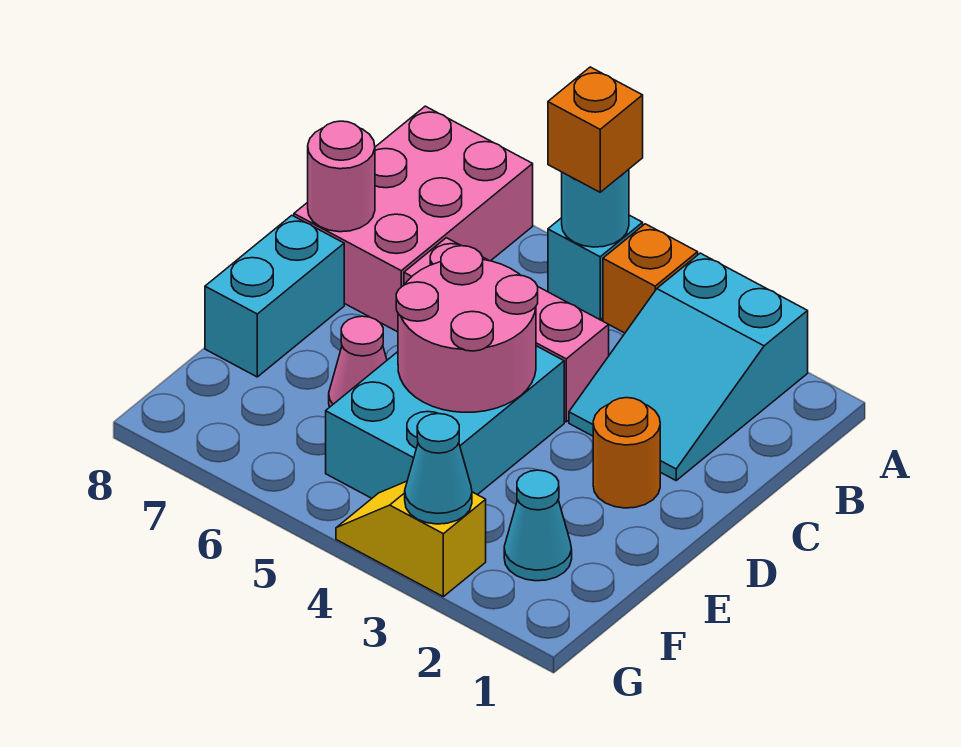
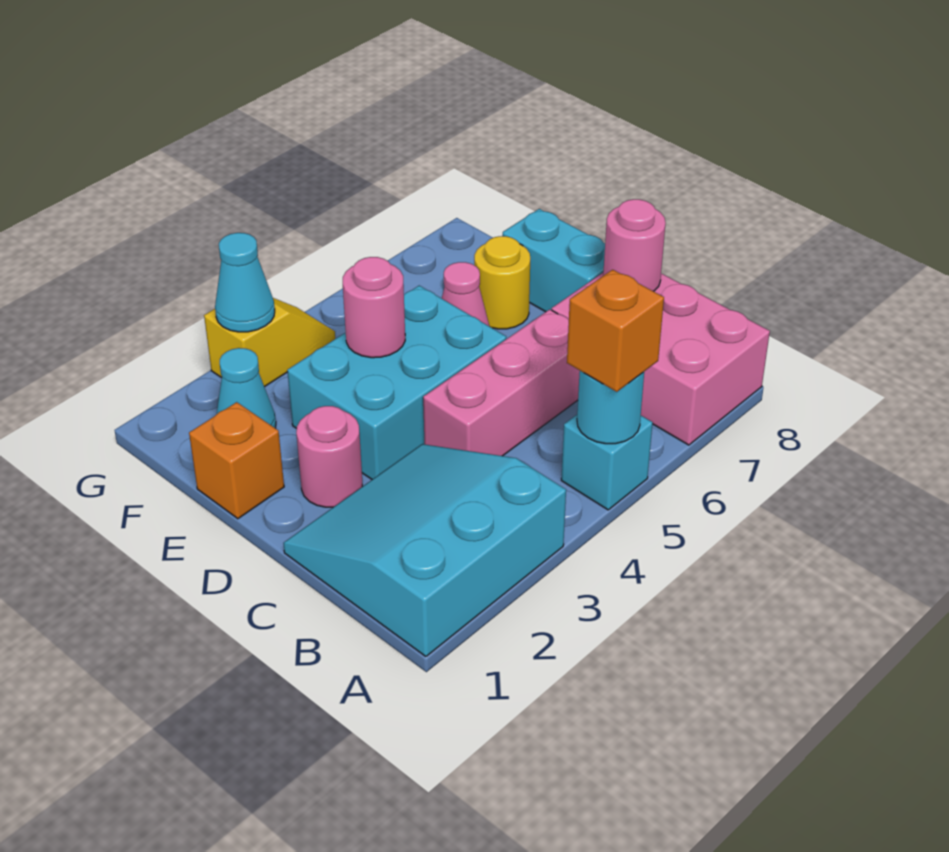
cyan slope A2:C3 level 1 top A -> cyan slope A1:C3 level 1 top A
orange brick A4 level 1 -> orange brick E1 level 1
orange round brick D2 level 1 -> pink round brick D2 level 1
cyan brick D4:F5 level 1 -> cyan brick D3:E5 level 1
pink round brick D4:E5 level 2 -> pink round brick E4 level 2
none -> yellow round brick E7 level 1

